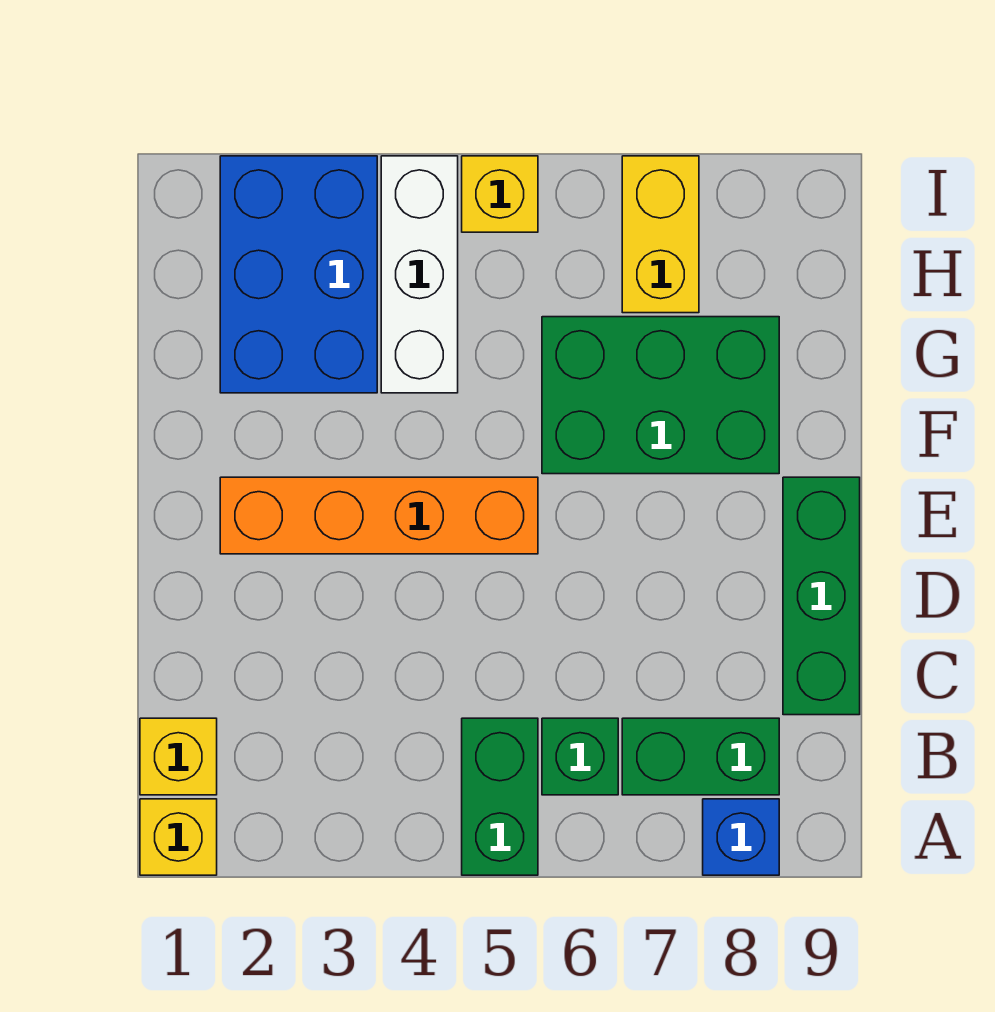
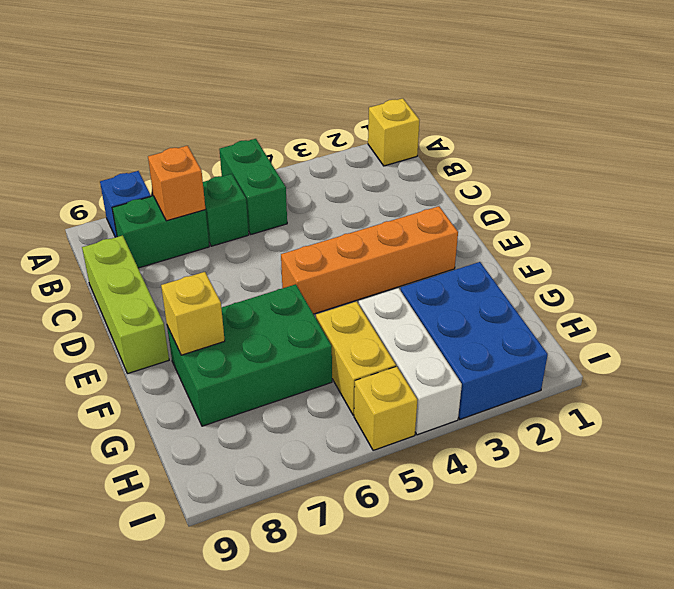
yellow brick B1 level 1 -> yellow brick F8 level 2
none -> orange brick B7 level 2
green brick C9:E9 level 1 -> lime brick C9:E9 level 1
yellow brick H7:I7 level 1 -> yellow brick G5:H5 level 1

